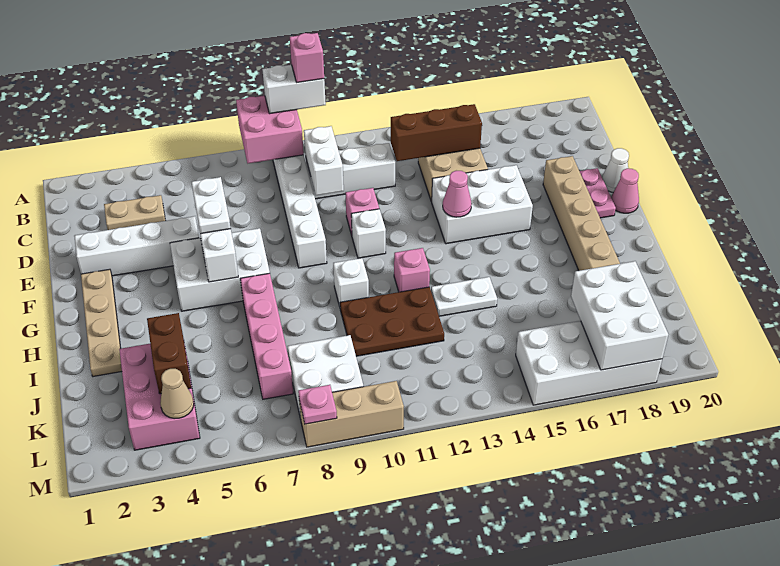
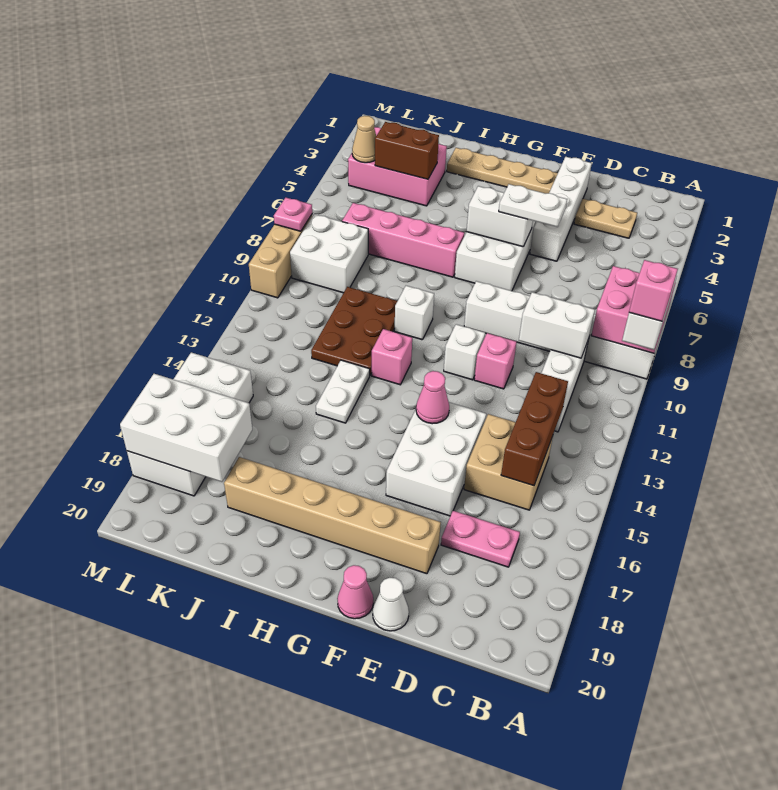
tan plate C3:C4 level 1 -> tan plate C3:D3 level 1
pink plate E19:F19 level 1 -> pink plate C17:D17 level 1

